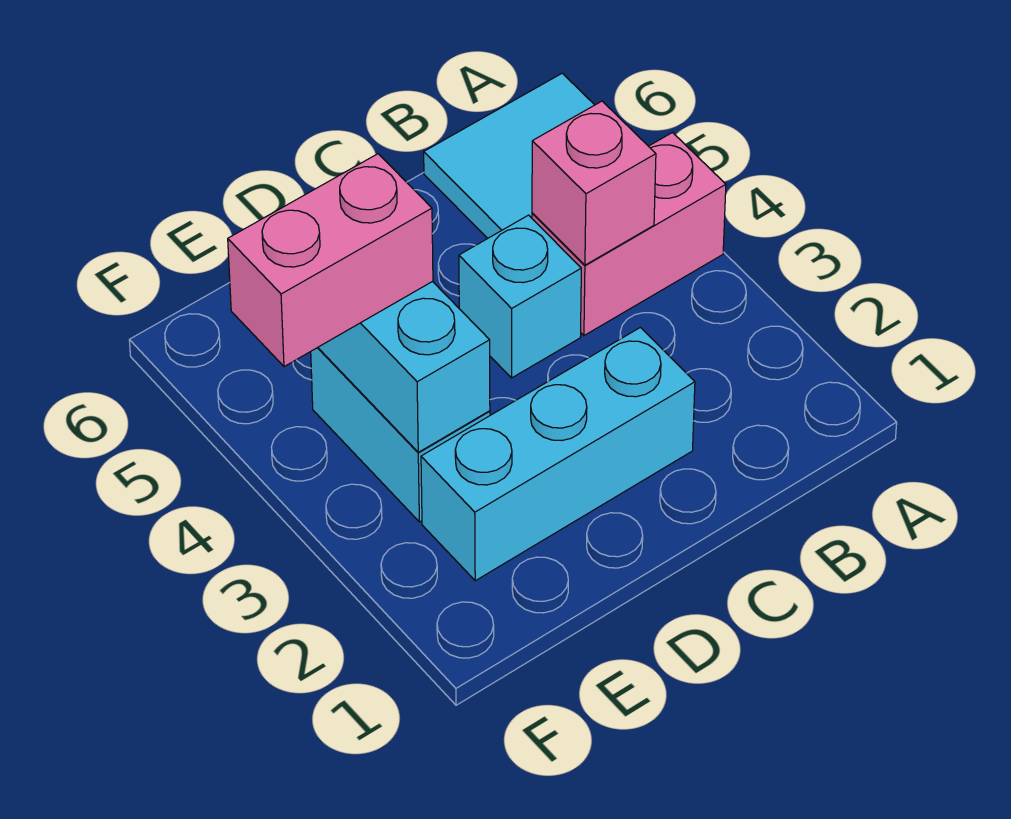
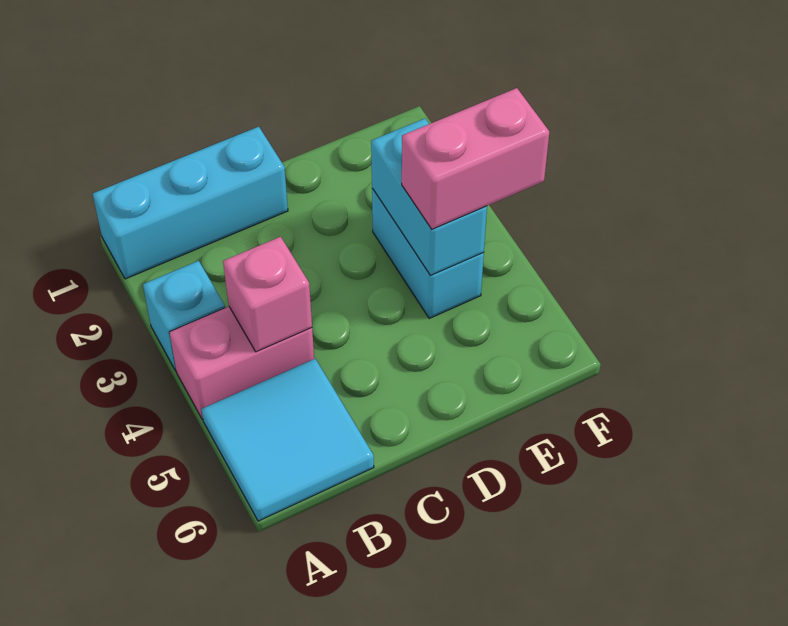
cyan brick C2:E2 level 1 -> cyan brick A1:C1 level 1
cyan brick C4 level 1 -> cyan brick A3 level 1

